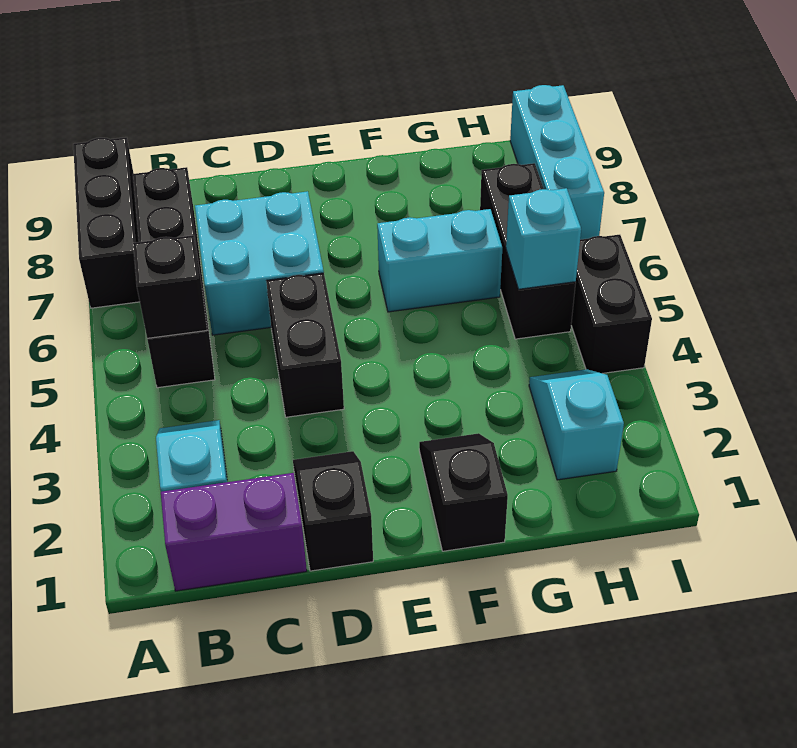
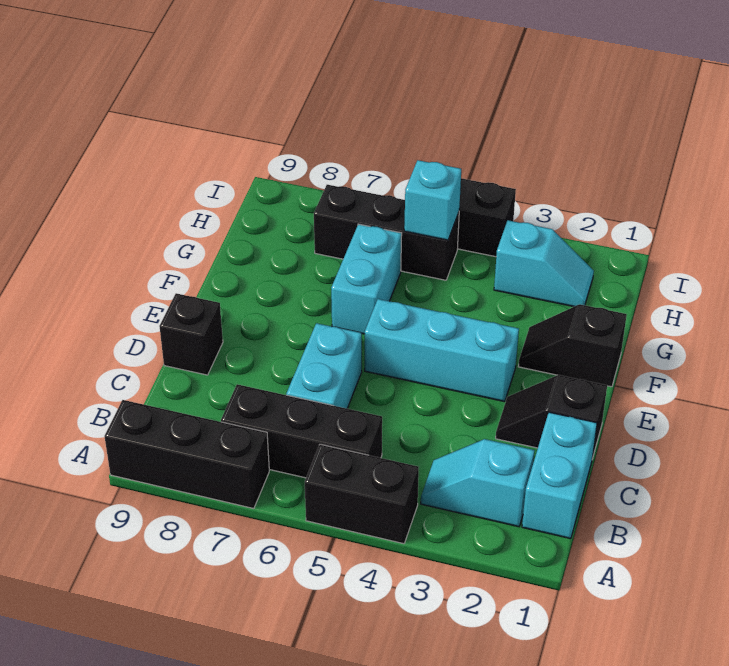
purple brick B1:C1 level 1 -> cyan brick B1:C1 level 1
black brick B5:B8 level 1 -> black brick B5:B7 level 1
black brick B5 level 2 -> black brick D9 level 1
cyan brick C6:D7 level 1 -> cyan brick C6:D6 level 1
black brick D4:D5 level 1 -> black brick A4:A5 level 1
cyan slope H2:H3 level 1 top 2 -> cyan slope H2:H3 level 1 top 3
cyan brick I7:I9 level 1 -> cyan brick E3:E5 level 1

